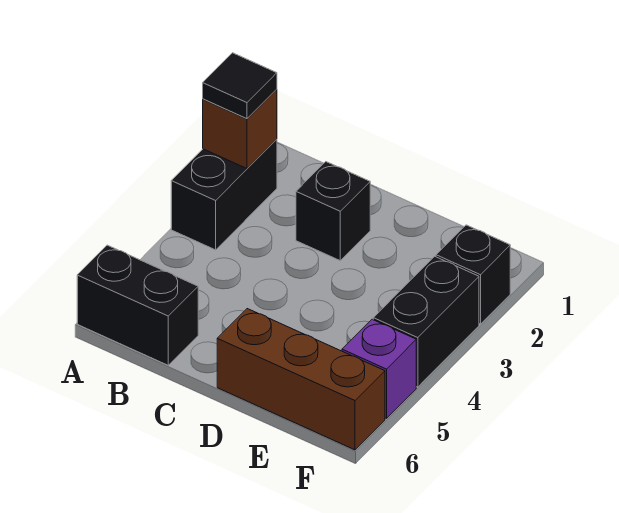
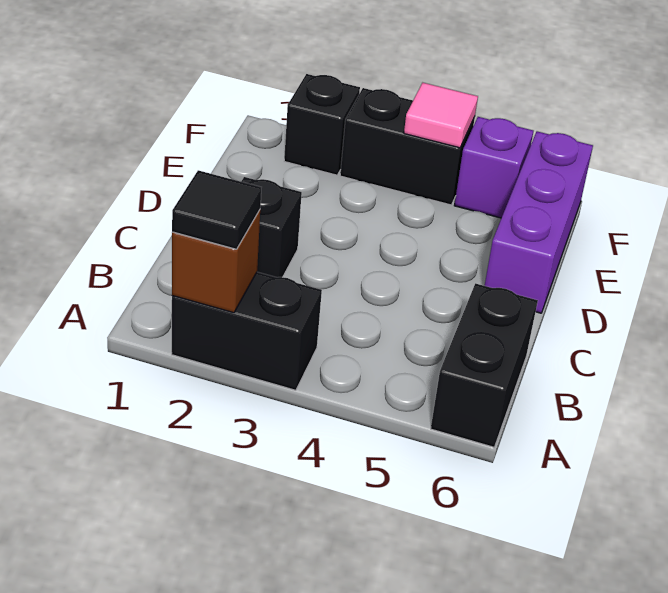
brown brick D6:F6 level 1 -> purple brick D6:F6 level 1
none -> pink tile F4 level 2

